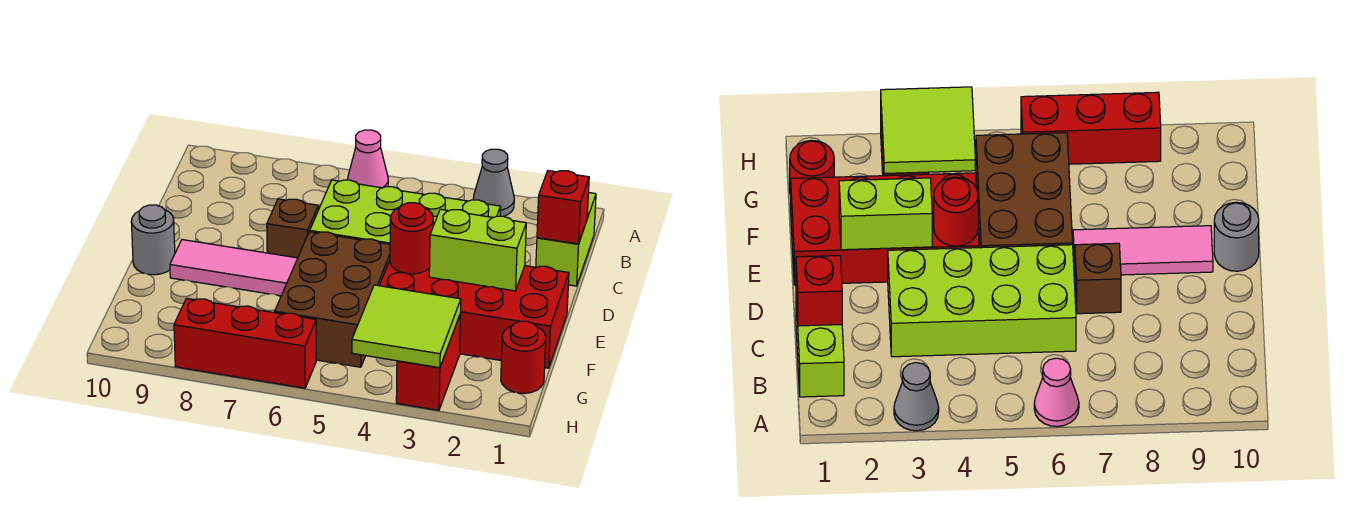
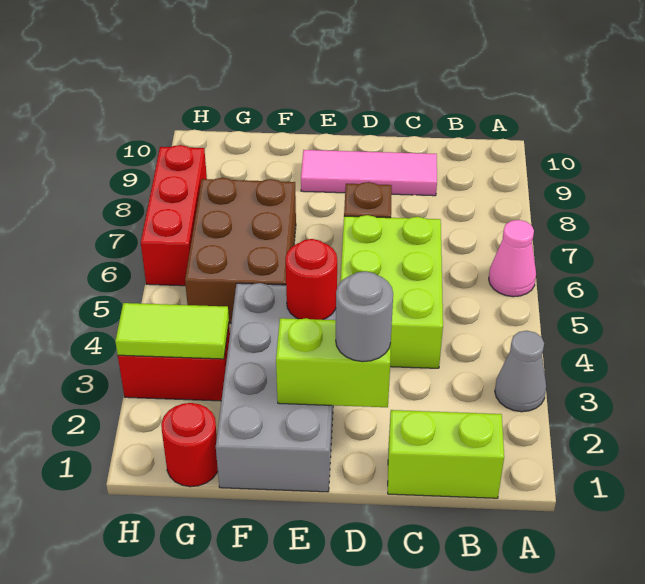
red brick C1 level 2 -> none
lime brick C3:D6 level 1 -> lime brick C4:D6 level 1
red brick E1:F4 level 1 -> grey brick E1:F4 level 1
lime brick E2:E3 level 2 -> lime brick D2:E2 level 2
brown brick E5:G6 level 1 -> brown brick F5:G7 level 1
pink tile E7:E9 level 1 -> pink tile C9:E9 level 1
grey round brick E10 level 1 -> grey round brick D2 level 3
lime tile G3:H4 level 2 -> lime tile G3:H3 level 2

